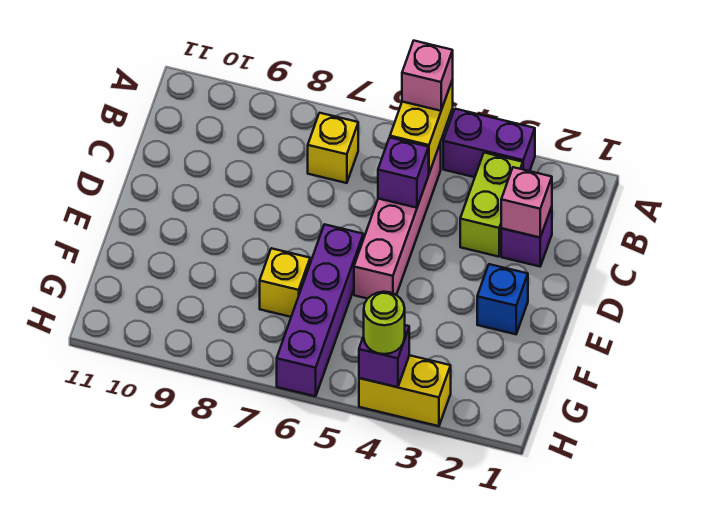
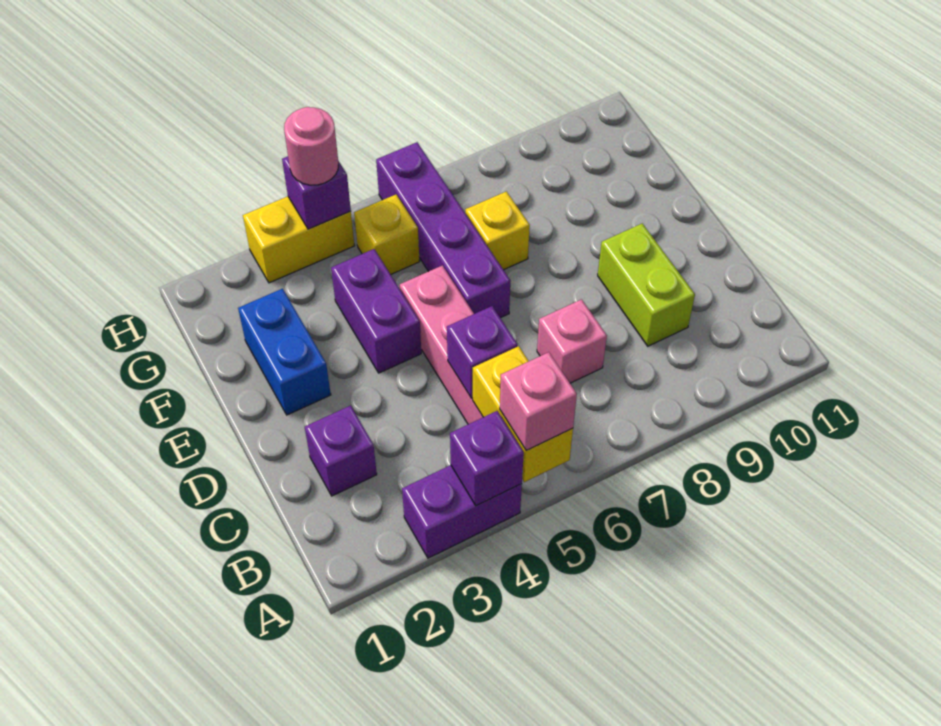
none -> purple brick A4 level 2
lime brick B3:C3 level 1 -> lime brick C9:D9 level 1
yellow brick B7 level 1 -> yellow brick G5 level 1
pink brick C2 level 2 -> pink brick C7 level 1
blue brick E2 level 1 -> blue brick E2:F2 level 1
none -> purple brick E4:F4 level 1
lime round brick H4 level 3 -> pink round brick H4 level 3

